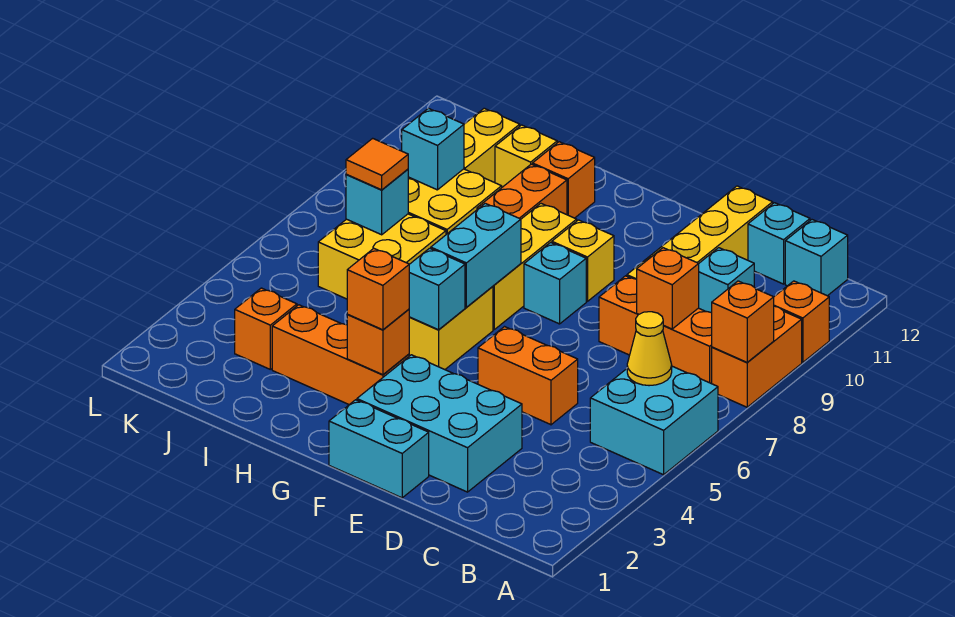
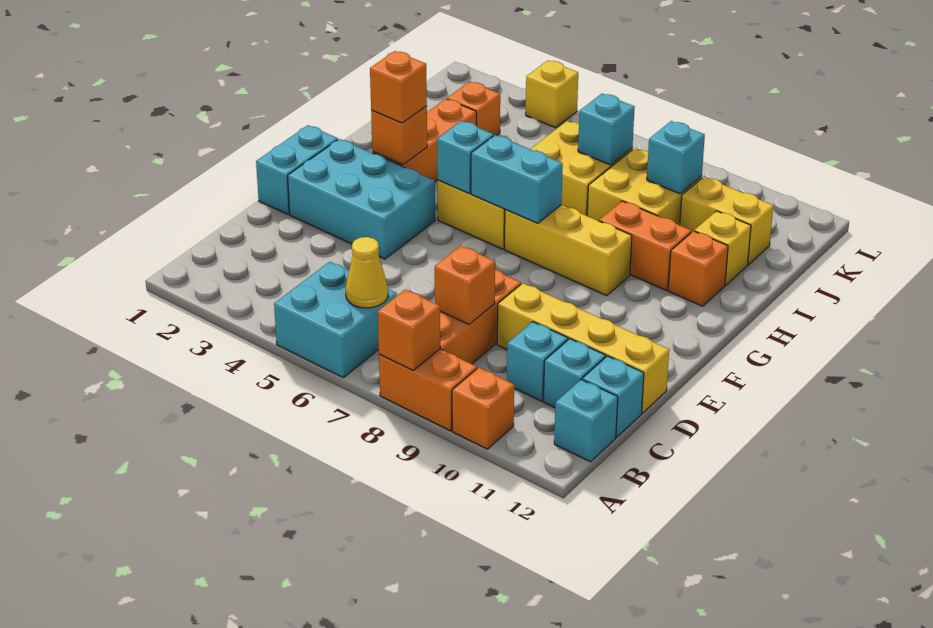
cyan brick D2:F3 level 1 -> cyan brick E2:F4 level 1
orange brick D5:E5 level 1 -> none
cyan brick F8 level 1 -> cyan brick C11 level 1
yellow brick F9 level 1 -> yellow brick L4 level 1
orange tile J7 level 3 -> none

